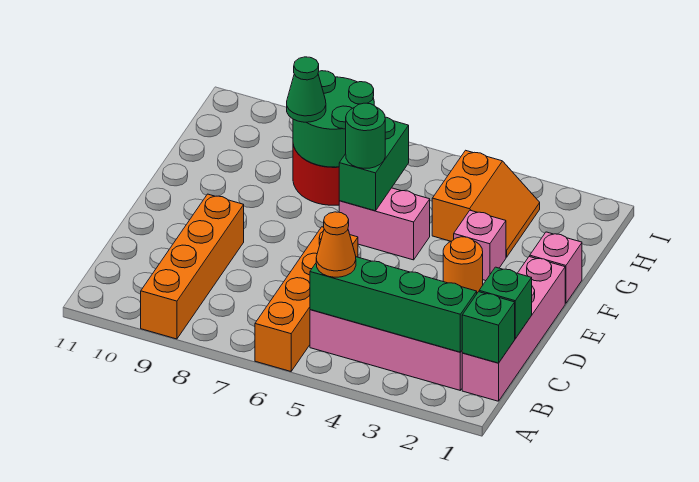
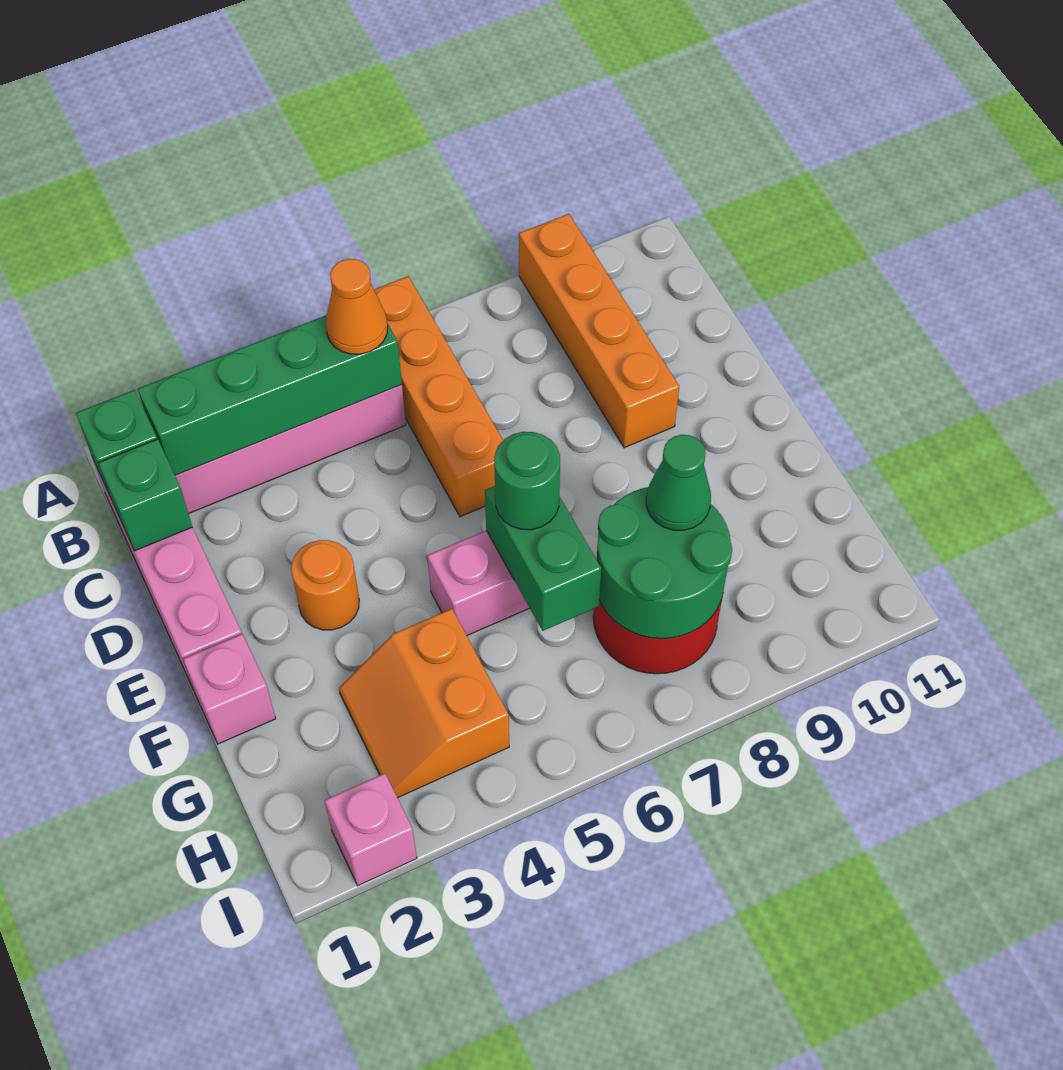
pink brick F3 level 1 -> pink brick I2 level 1

